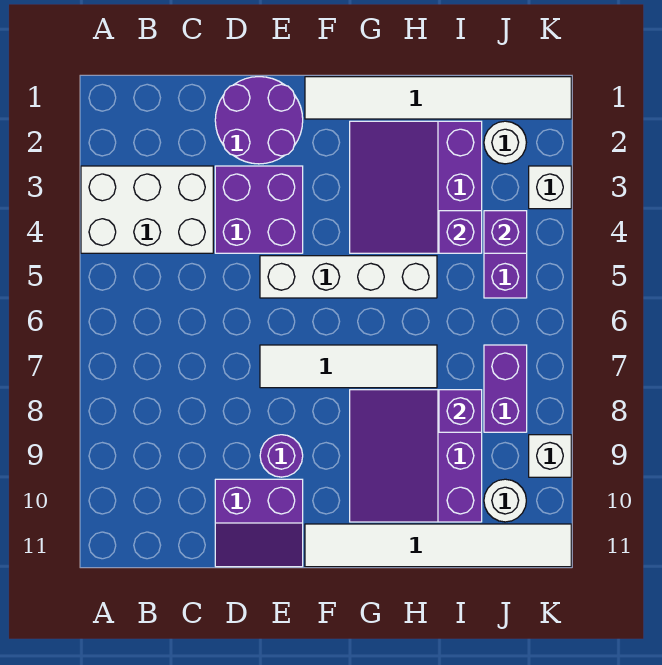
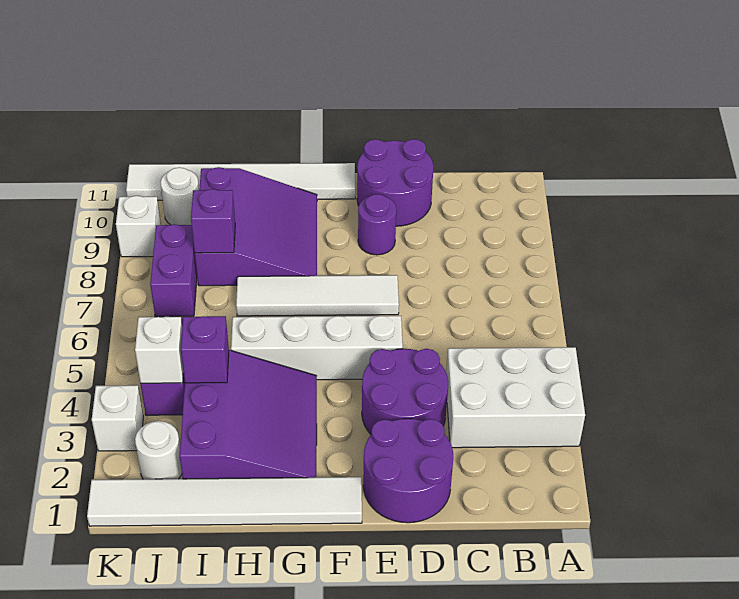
purple brick D3:E4 level 1 -> purple round brick D3:E4 level 1
purple slope D10:E11 level 1 top 10 -> purple round brick D10:E11 level 1
purple brick J4 level 2 -> white brick J4 level 2

